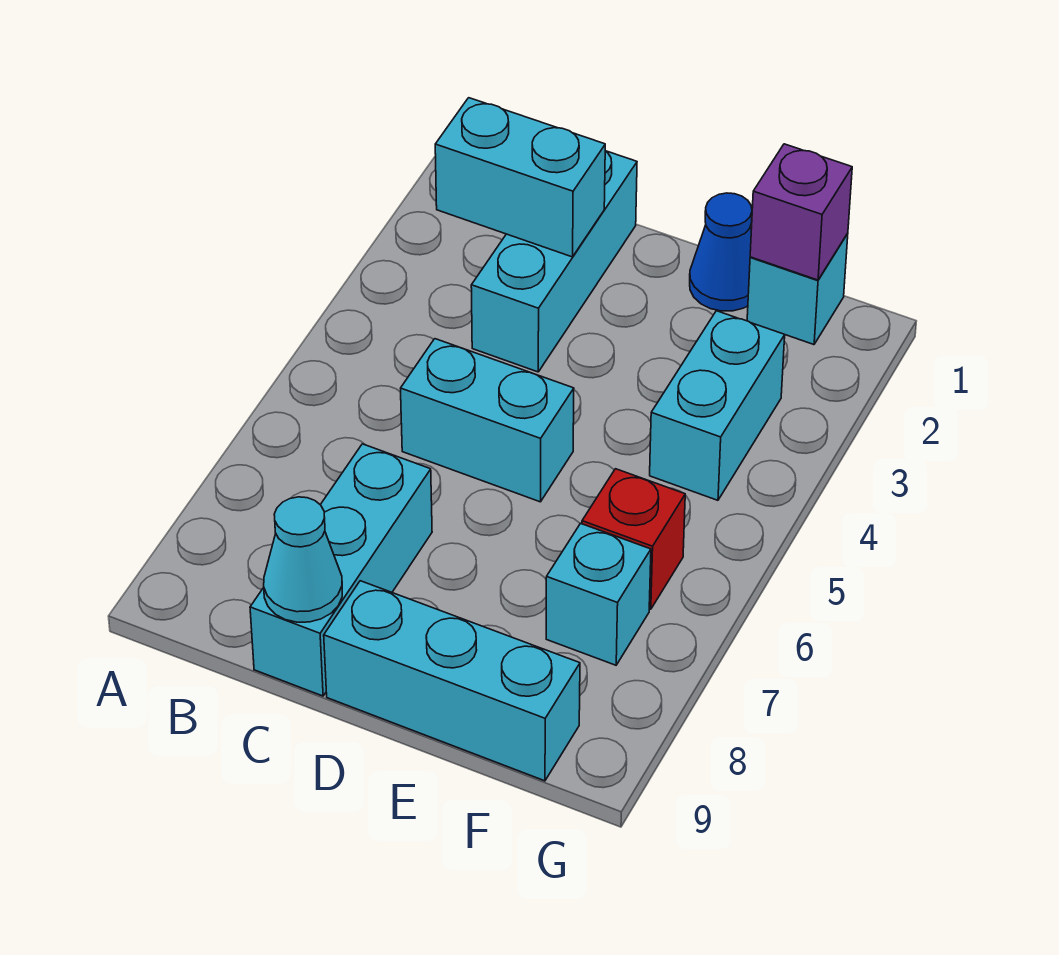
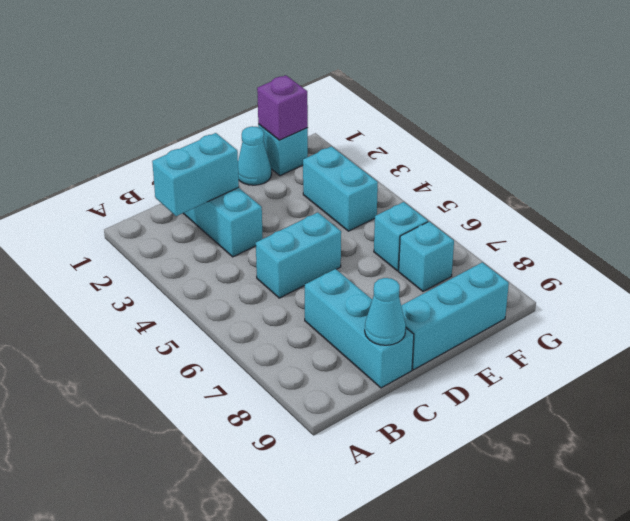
blue cone E1 level 1 -> cyan cone E1 level 1
red brick F6 level 1 -> cyan brick F6 level 1

